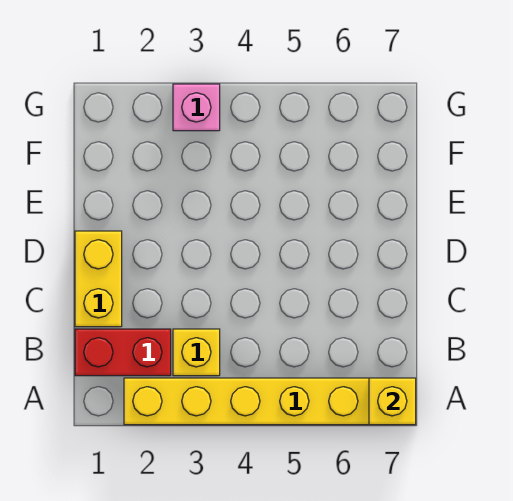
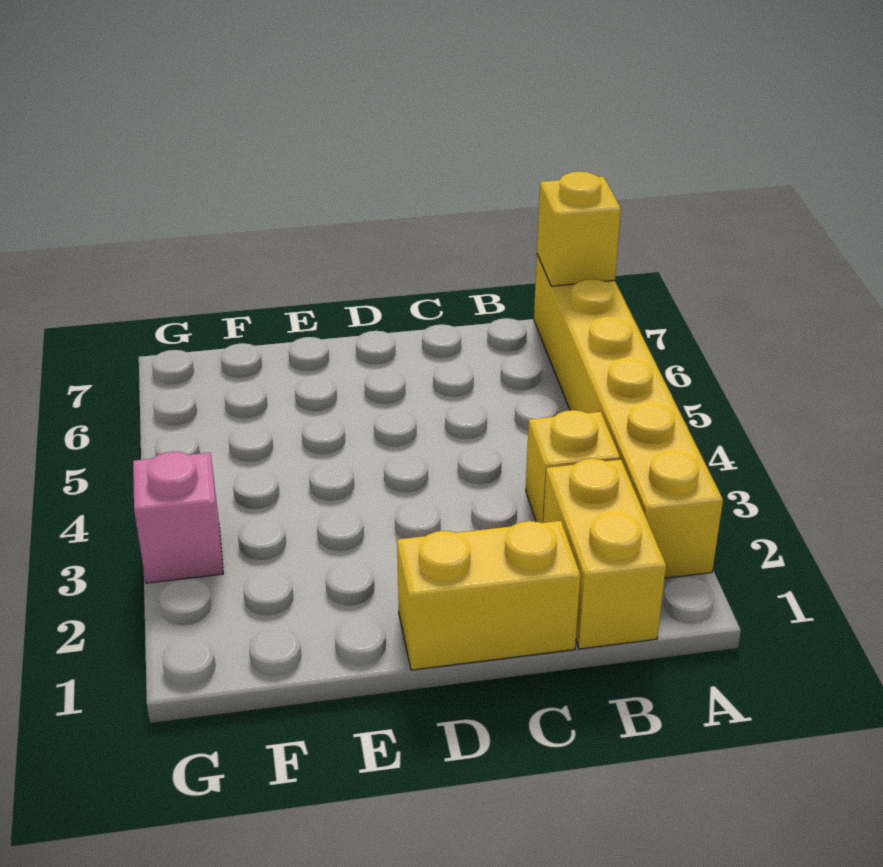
red brick B1:B2 level 1 -> yellow brick B1:B2 level 1

